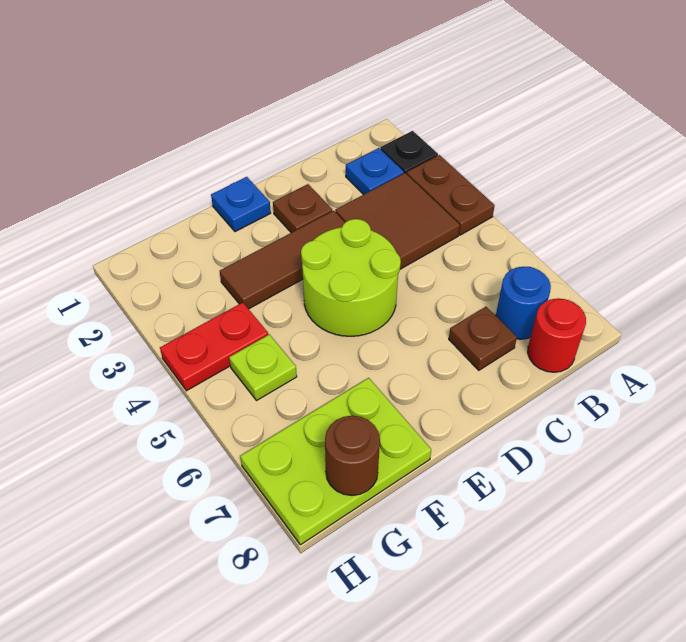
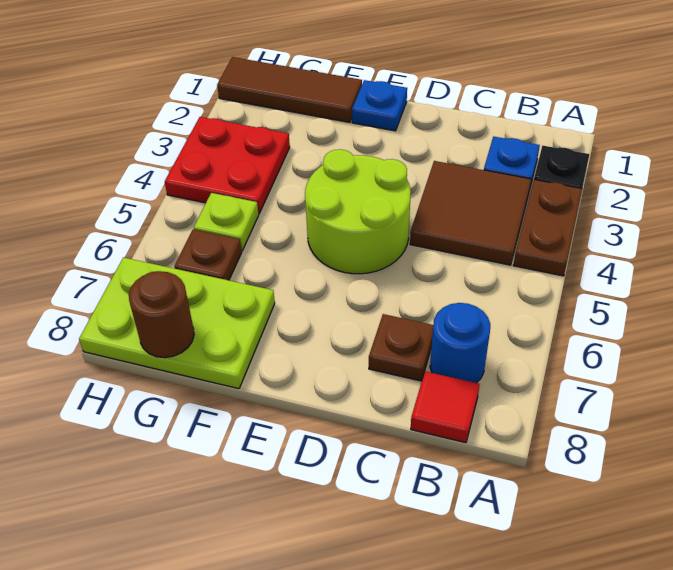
red round brick B8 level 1 -> red tile B8 level 1
brown plate D2 level 1 -> brown plate G6 level 1
brown tile D3:F3 level 1 -> brown tile F1:H1 level 1
red plate G4:H4 level 1 -> red plate G3:H4 level 1

